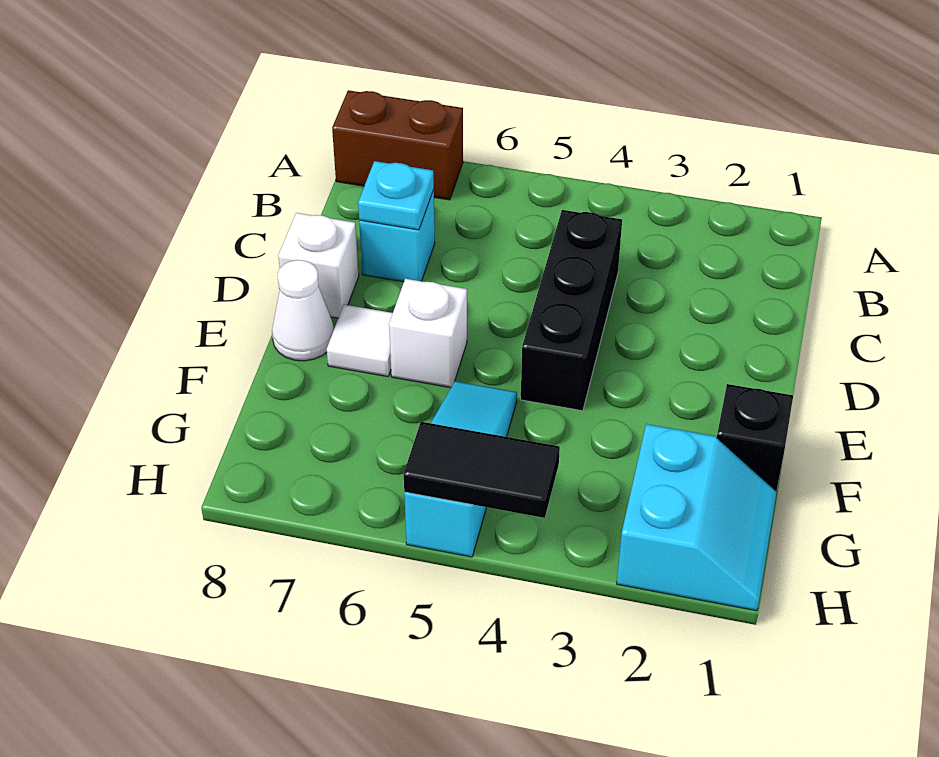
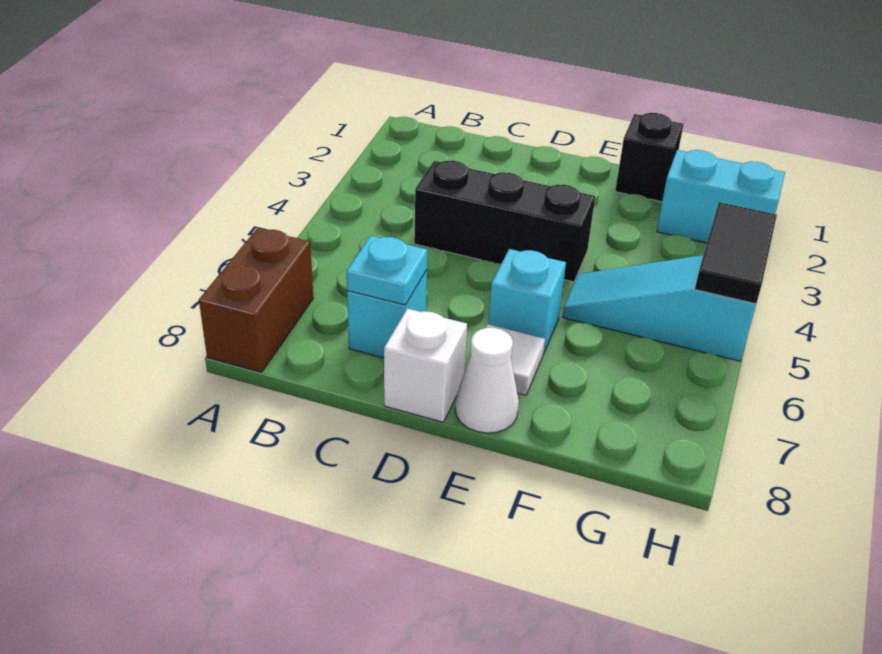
white brick E6 level 1 -> cyan brick E6 level 1

